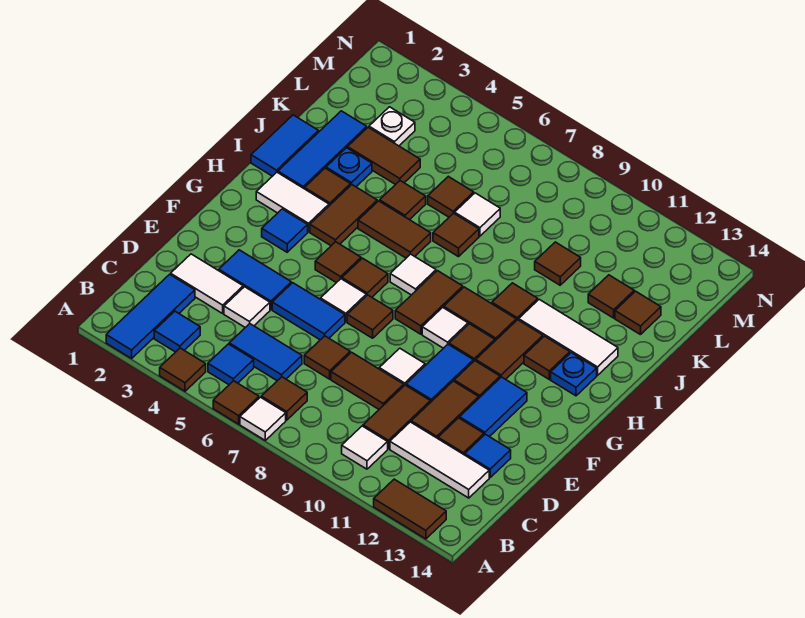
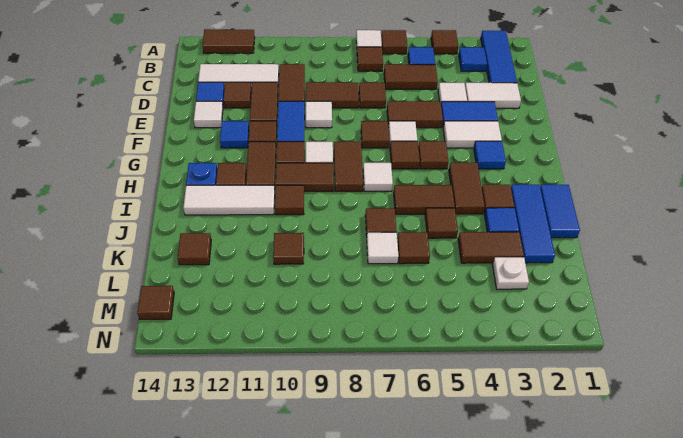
white tile B10 level 1 -> white tile E13 level 1
blue tile C5:C6 level 1 -> brown tile C5:C6 level 1
blue tile E5:E6 level 1 -> brown tile E5:E6 level 1
blue tile E12:F12 level 1 -> blue tile F12 level 1
white tile H2:H3 level 1 -> white tile F3:F4 level 1
blue plate J3 level 1 -> blue tile J3 level 1
brown tile K12 level 1 -> brown tile M14 level 1

